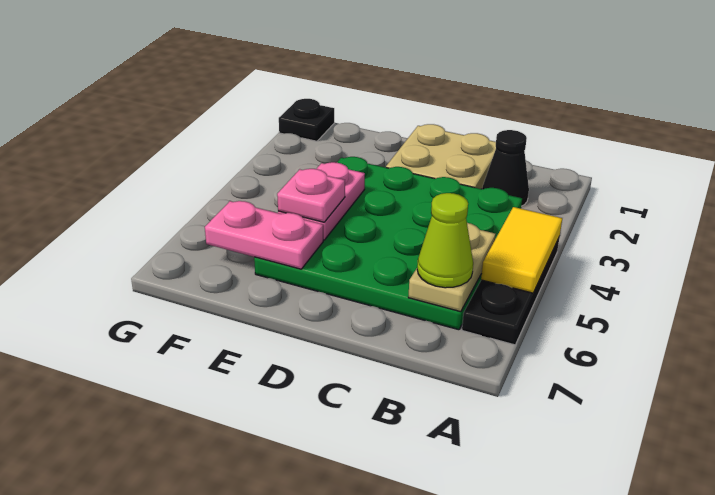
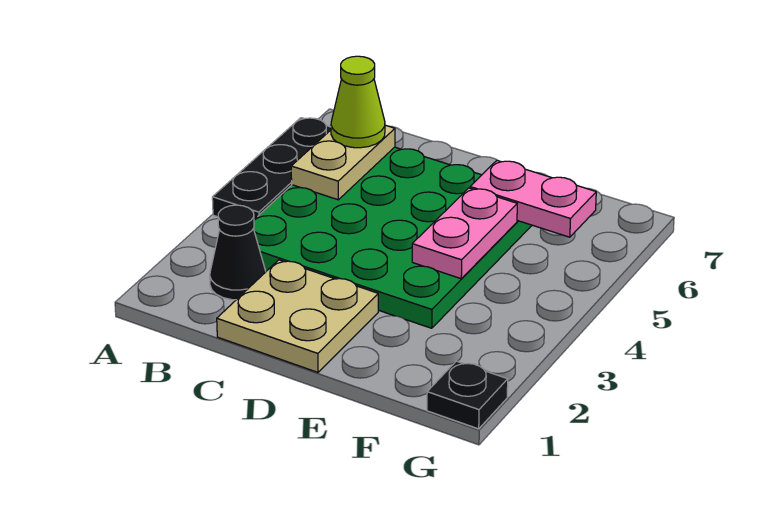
yellow tile A4:A5 level 2 -> none
pink plate E5 level 3 -> none

